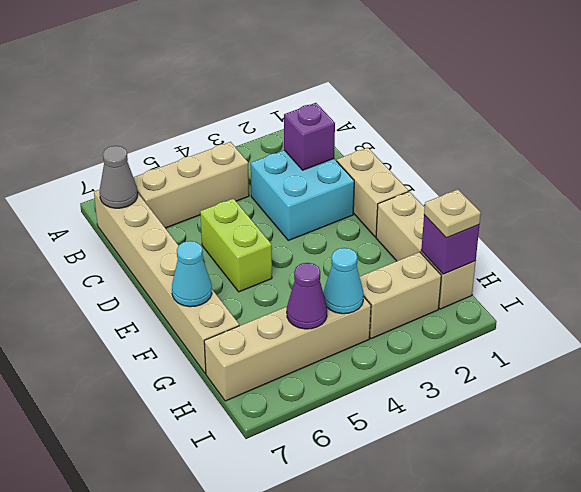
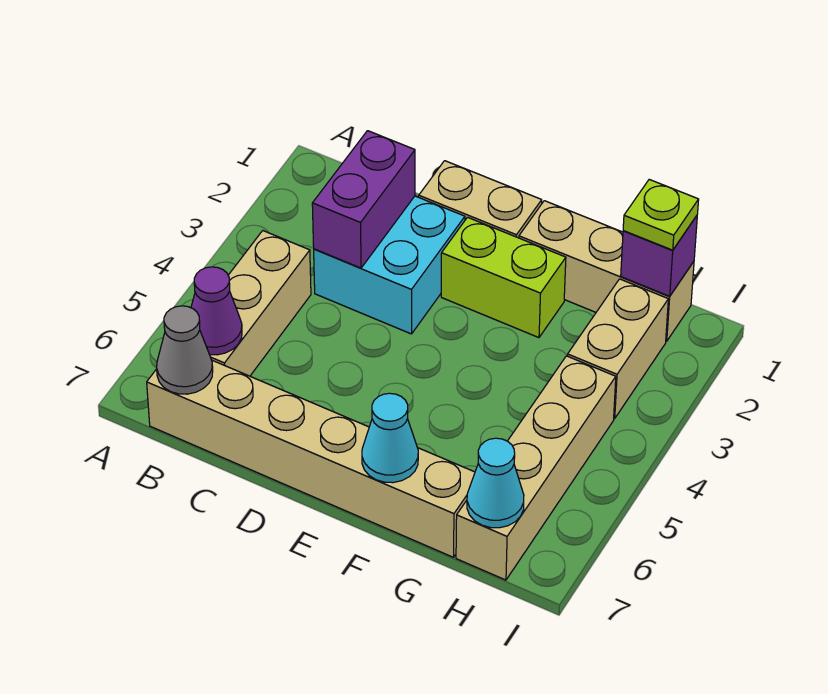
purple brick C2 level 2 -> purple brick C2:C3 level 2
lime brick D5:E5 level 1 -> lime brick E2:F2 level 1
tan plate H1 level 3 -> lime plate H1 level 3
cyan cone H4 level 2 -> cyan cone H7 level 2
purple cone H5 level 2 -> purple cone B6 level 2

